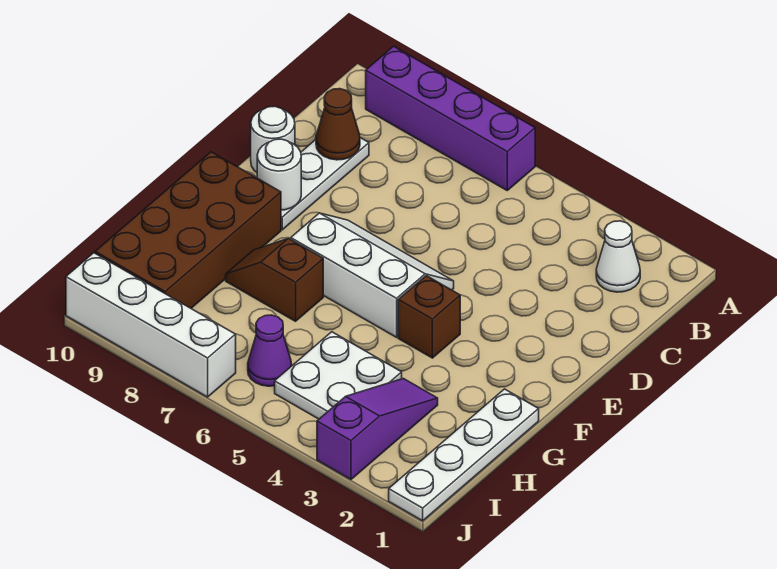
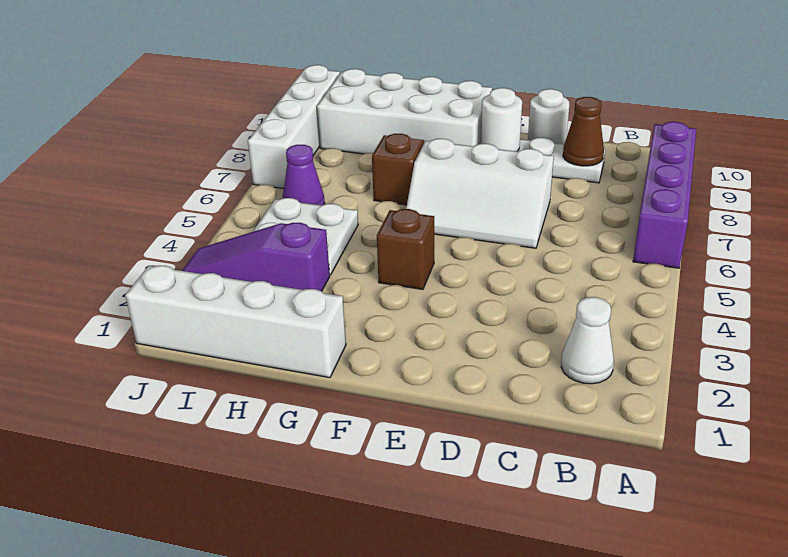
white slope E5:F7 level 1 top F -> white slope D6:F7 level 1 top 7
brown brick F9:I10 level 1 -> white brick F9:I10 level 1
white plate G1:J1 level 1 -> white brick G1:J1 level 1
purple slope H3:J3 level 1 top J -> purple slope H3:J3 level 1 top H

